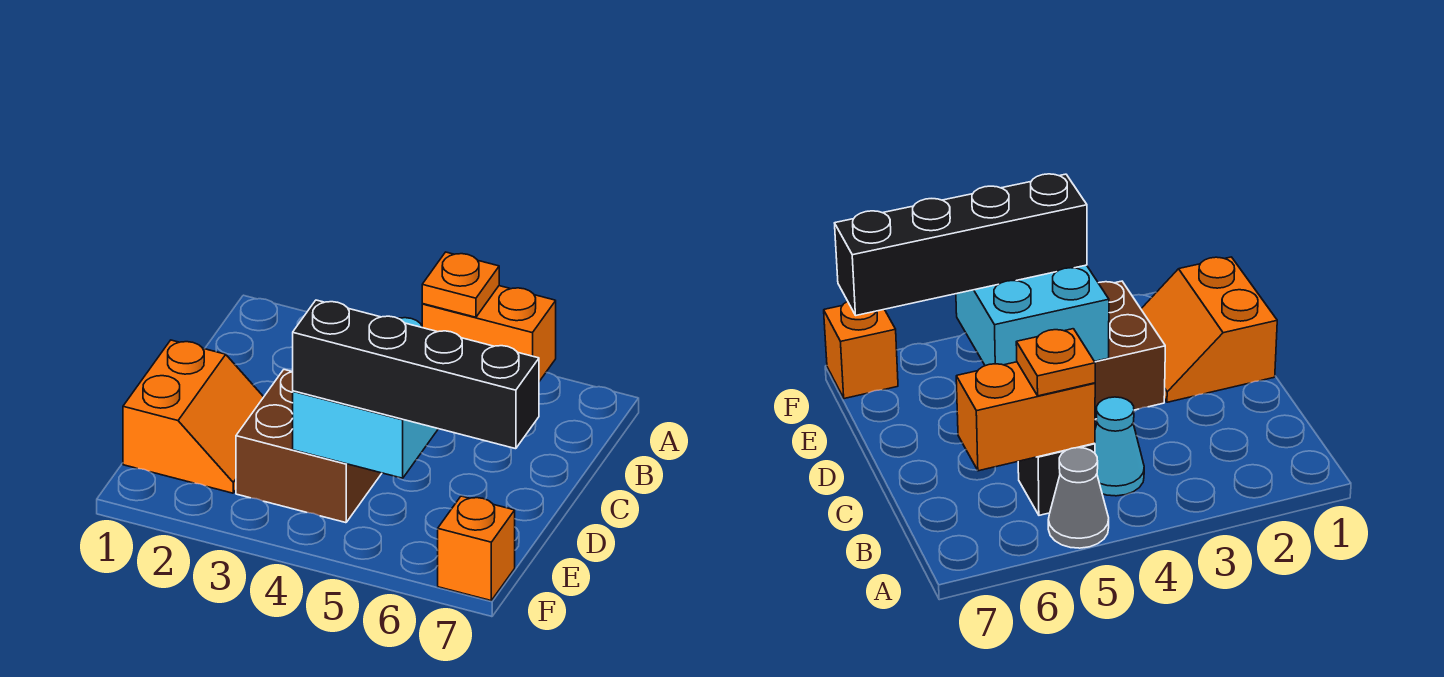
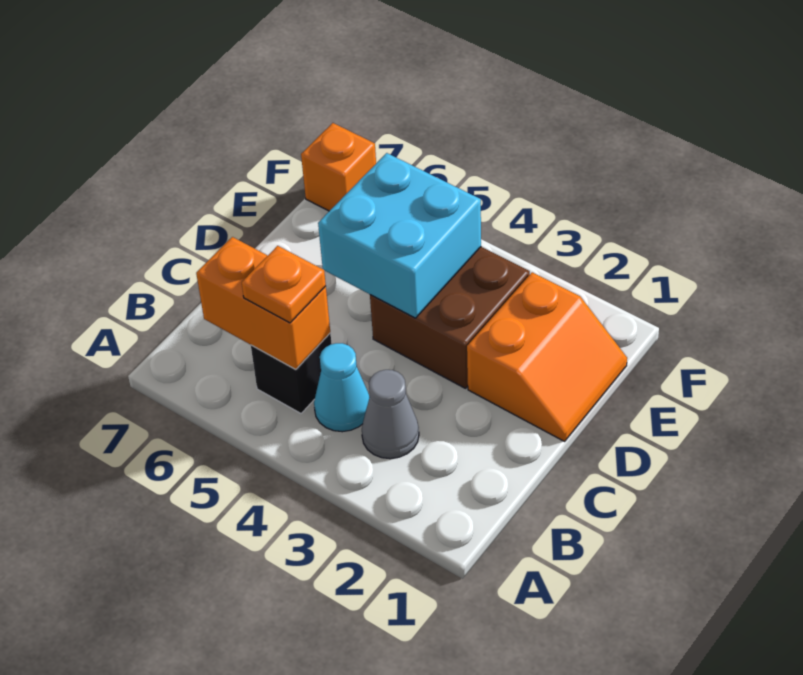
grey cone A5 level 1 -> grey cone B3 level 1
orange slope D1:E2 level 1 top 1 -> orange slope D1:E2 level 1 top 2
black brick E4:E7 level 3 -> none

